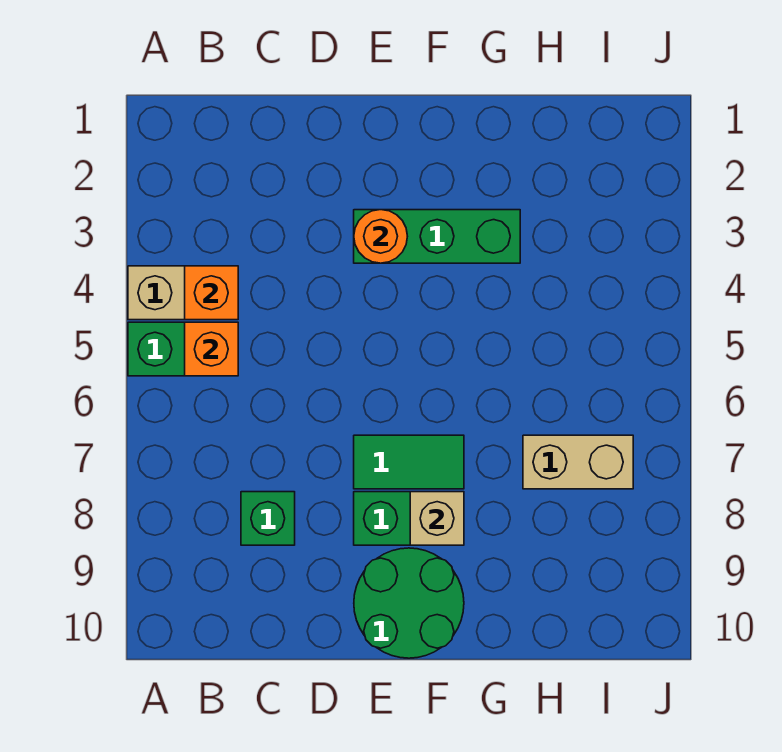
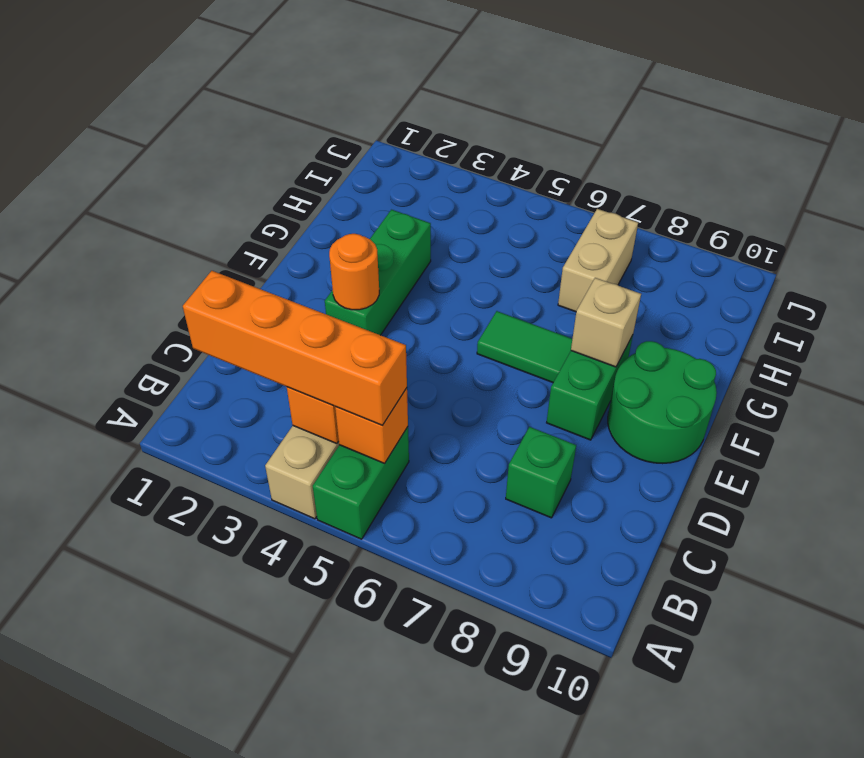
none -> orange brick B2:B5 level 3
green tile E7:F7 level 1 -> green tile F6:F7 level 1

